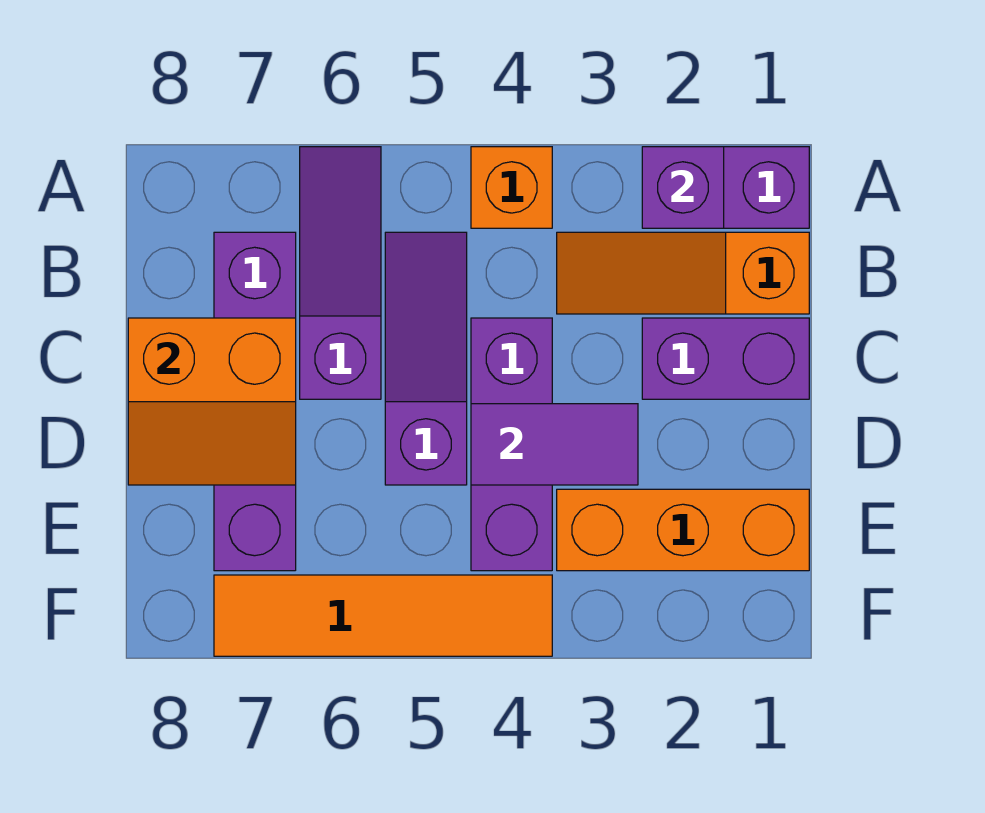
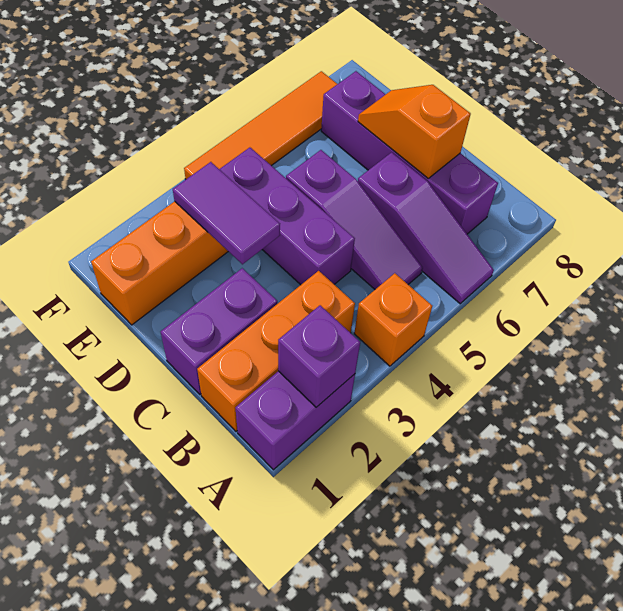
orange slope B1:B3 level 1 top 1 -> orange brick B1:B3 level 1
orange slope C7:D8 level 2 top C -> orange slope C7:D7 level 2 top C
purple tile D3:D4 level 2 -> purple tile D3:E3 level 2

